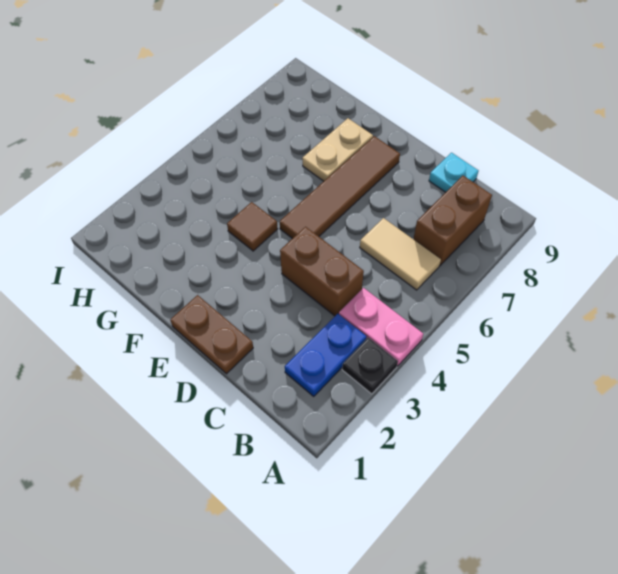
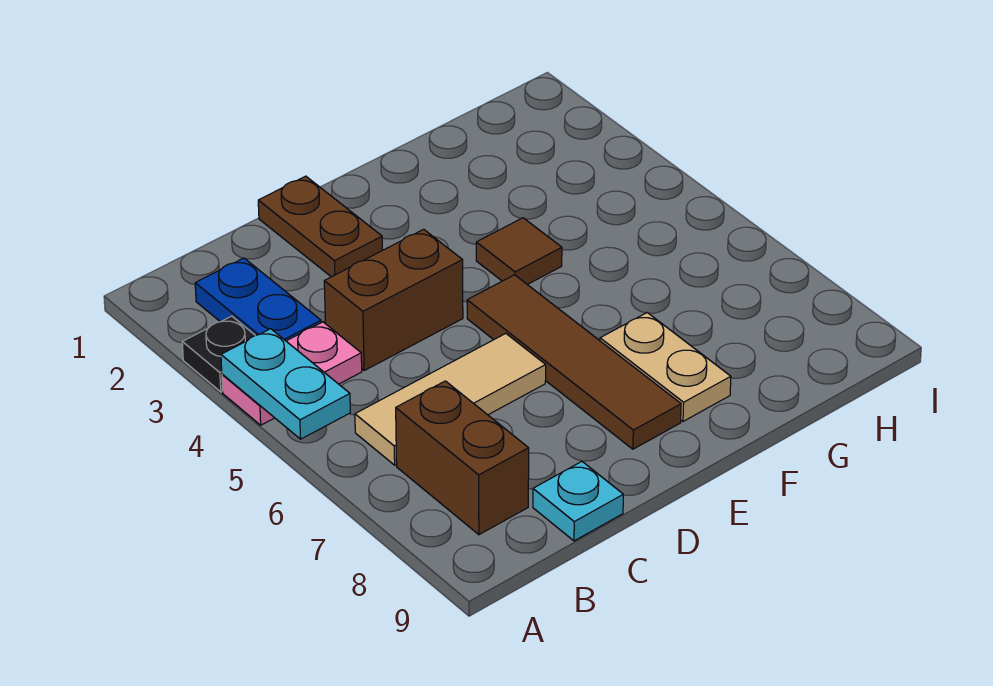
none -> cyan plate A4:A5 level 2
tan tile B6:C6 level 1 -> tan tile B6:D6 level 1
brown plate D1:E1 level 1 -> brown plate D1:D2 level 1

